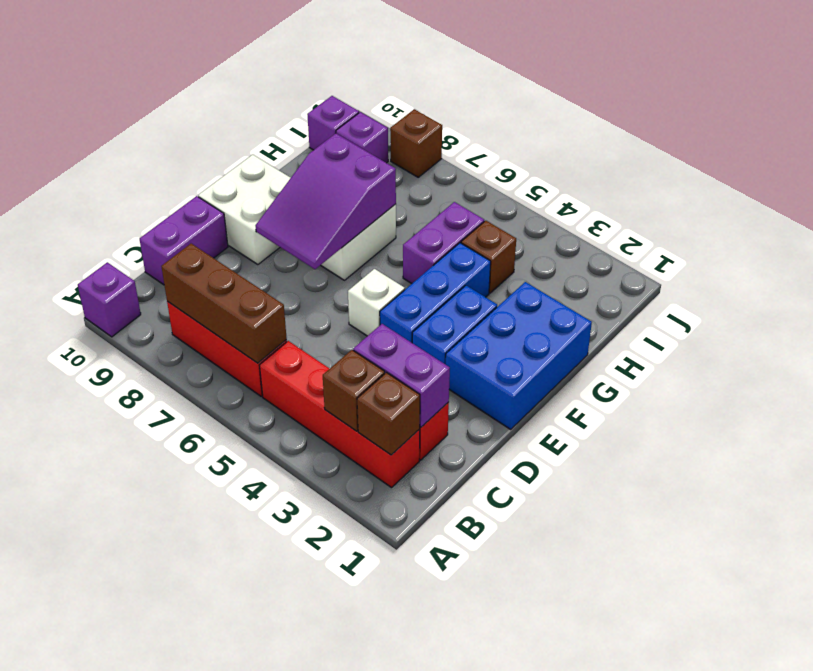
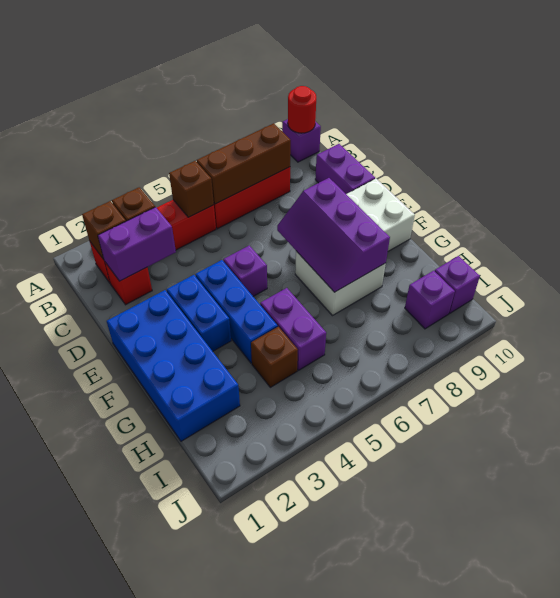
none -> red round brick A10 level 2
blue brick E1:G2 level 1 -> blue brick E1:H2 level 1
white brick E5 level 1 -> purple brick E5 level 1
purple slope E7:G8 level 2 top G -> purple slope E7:G8 level 2 top 8
brown brick J8 level 1 -> brown brick B5 level 2

